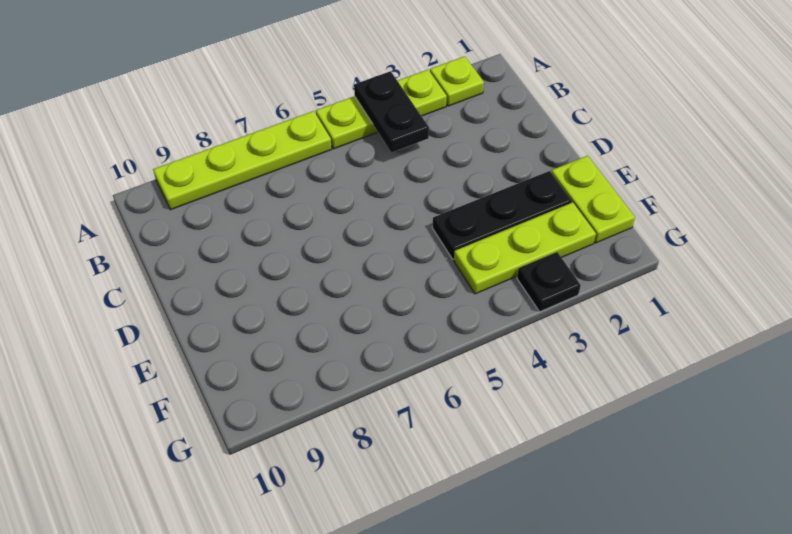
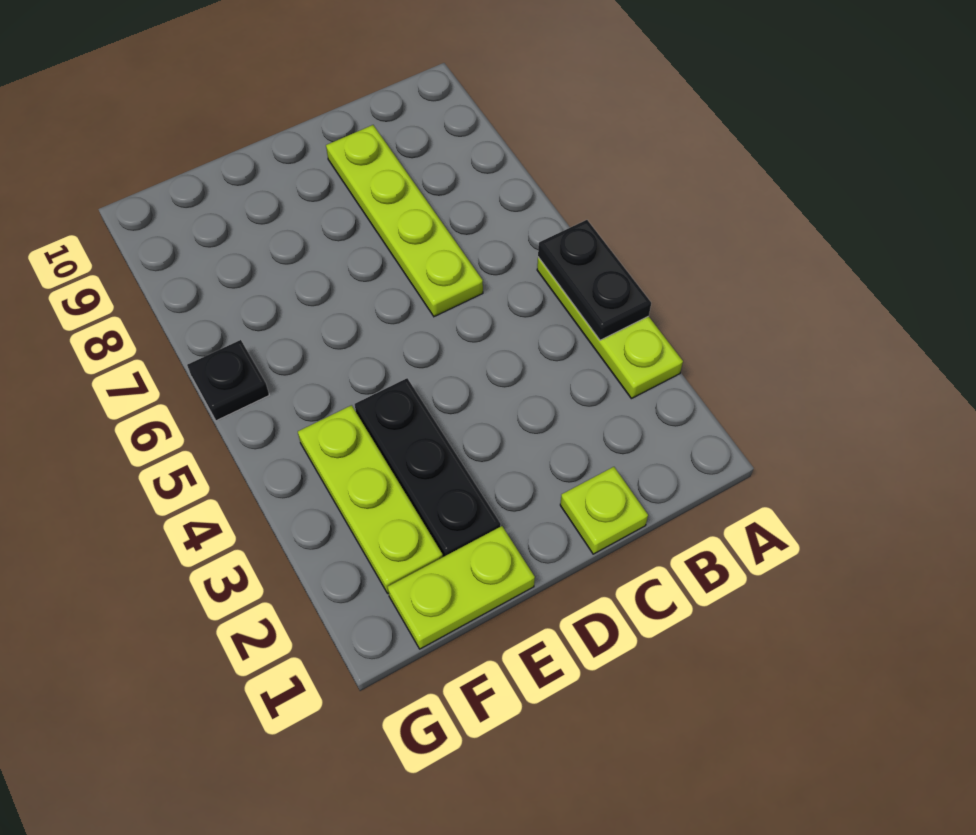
lime plate A2 level 1 -> lime plate C1 level 1
black plate A4:B4 level 2 -> black plate A4:A5 level 2
lime plate A6:A9 level 1 -> lime plate C6:C9 level 1
black plate G3 level 1 -> black plate G6 level 1

